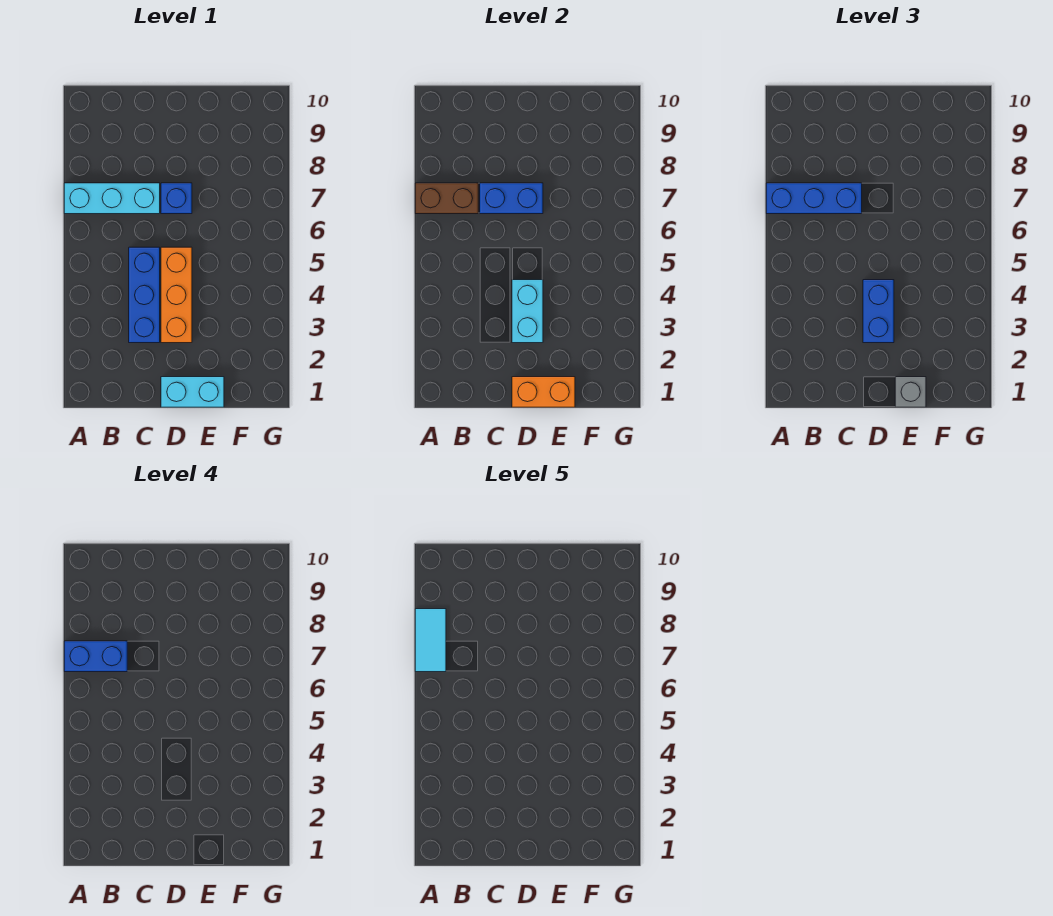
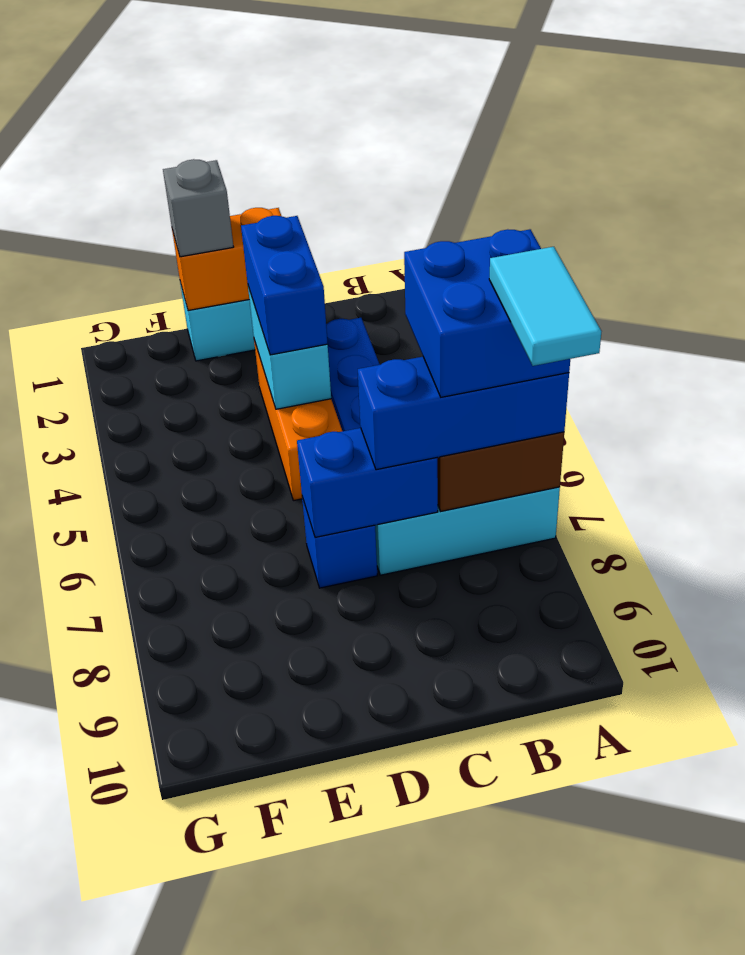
blue brick A7:B7 level 4 -> blue brick A6:B7 level 4

